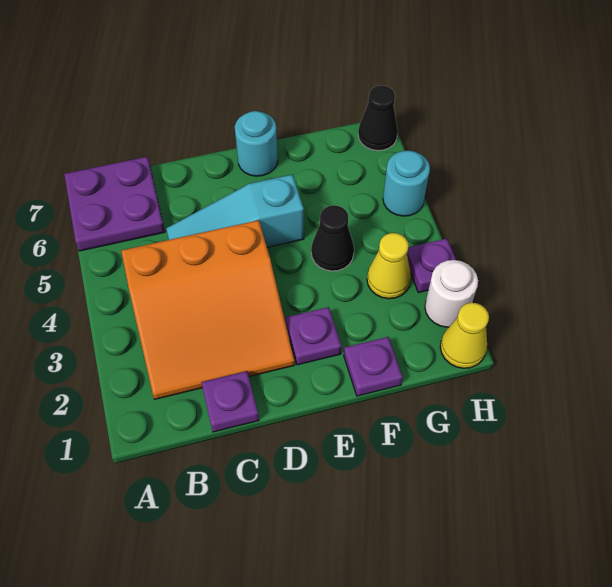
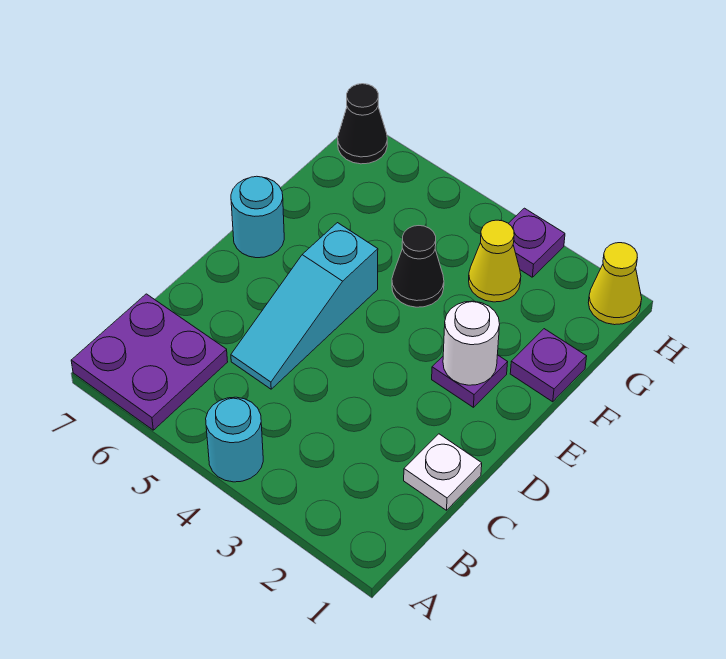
orange slope B2:D4 level 1 top 4 -> none
purple plate C1 level 1 -> white plate C1 level 1
white round brick H2 level 1 -> white round brick E2 level 2
cyan round brick H5 level 1 -> cyan round brick A4 level 1

